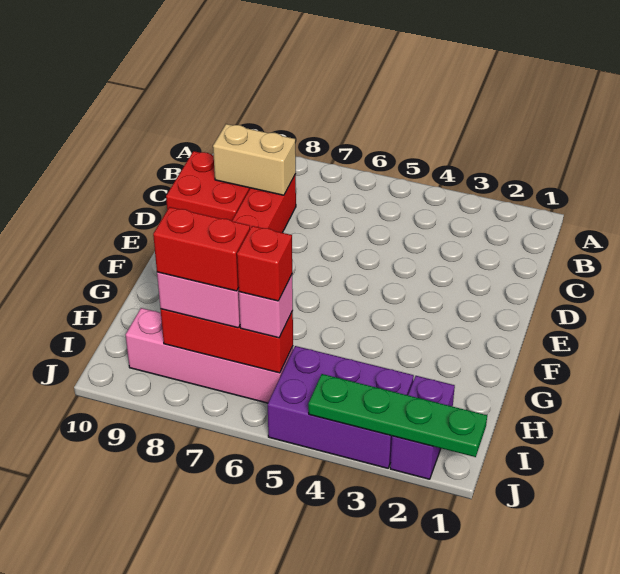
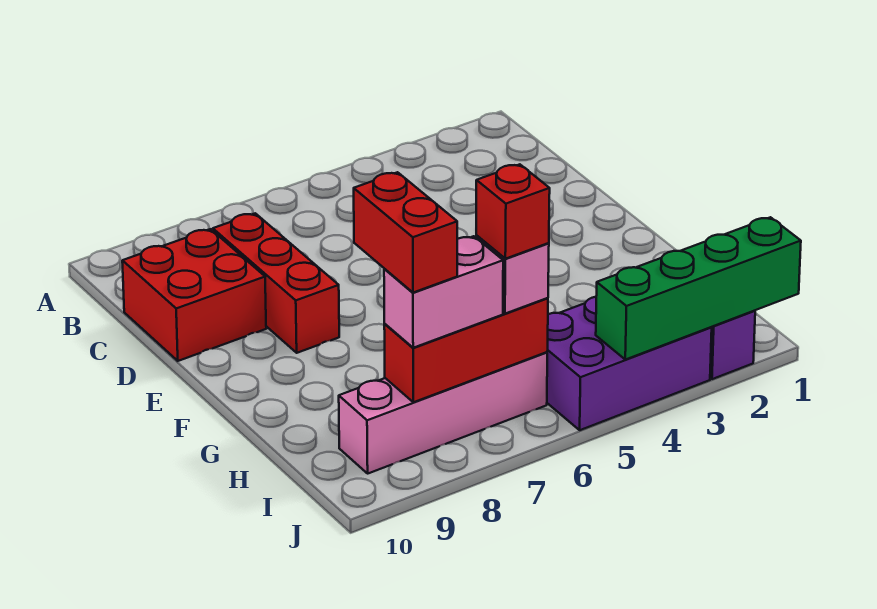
tan brick C8:C9 level 2 -> none
red brick I7:I8 level 4 -> red brick H8:I8 level 4
green plate J1:J4 level 2 -> green brick J1:J4 level 2

